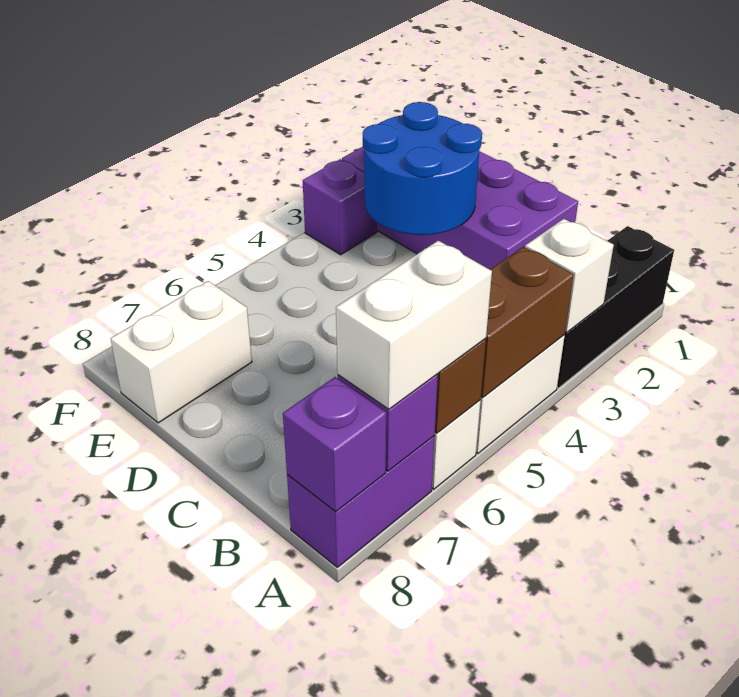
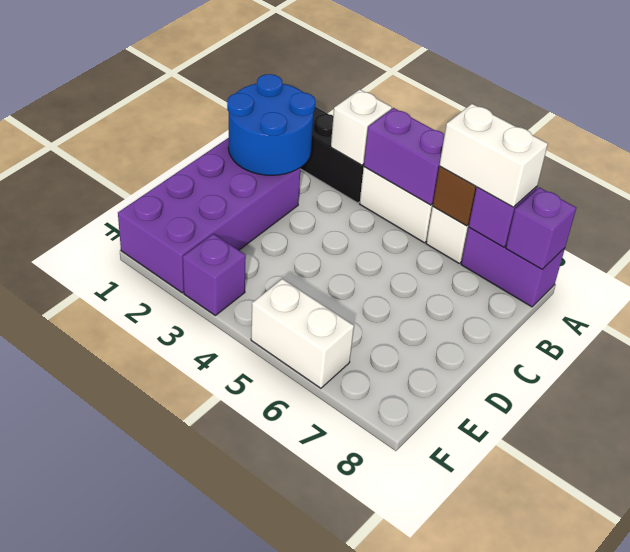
brown brick A4:A5 level 2 -> purple brick A4:A5 level 2
blue round brick D2:E3 level 2 -> blue round brick B1:C2 level 2
white brick E7:E8 level 1 -> white brick F5:F6 level 1

